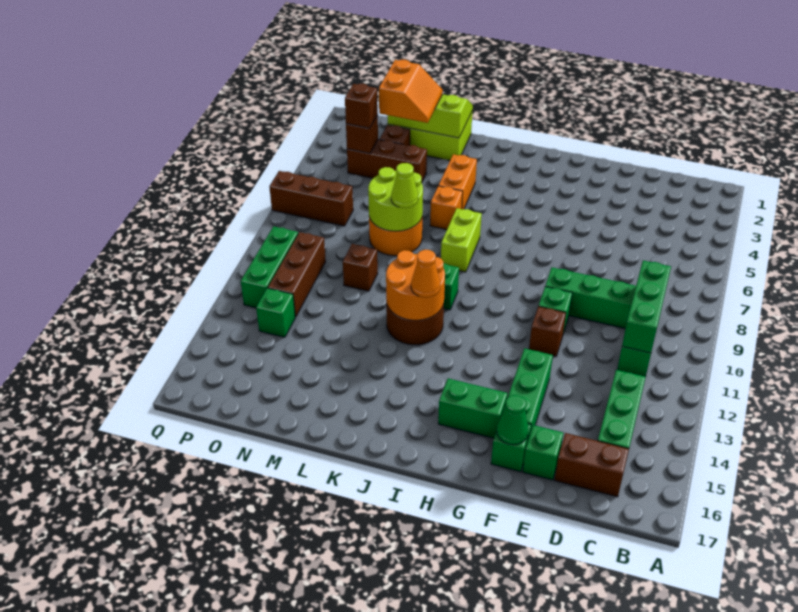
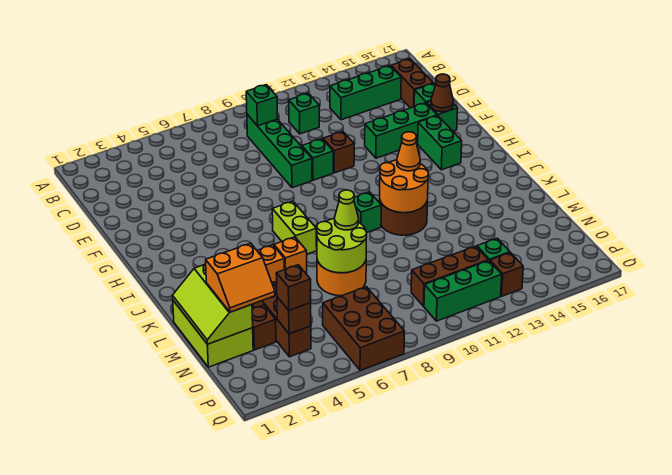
green brick C9:C11 level 2 -> green brick C9 level 2
green cone F16 level 2 -> brown cone F16 level 2
lime brick J7:J8 level 1 -> lime brick I7:J7 level 1
orange slope M2:N3 level 3 top N -> orange slope M2:N3 level 3 top M
brown brick M10 level 1 -> brown brick P13 level 1
brown brick O7:Q7 level 1 -> brown brick O6:Q7 level 1

